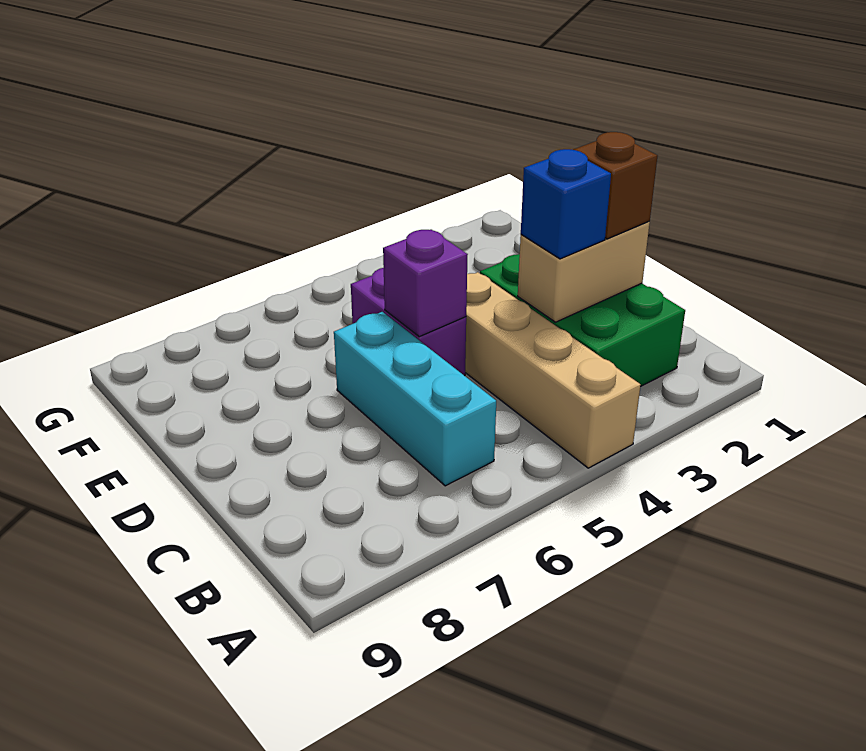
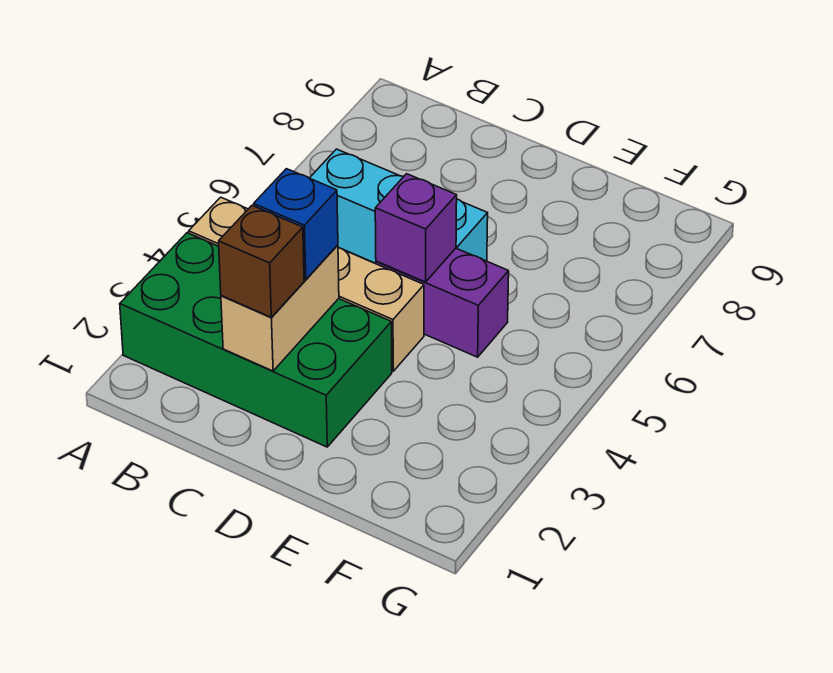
green brick B2:D3 level 1 -> green brick A2:D3 level 1

